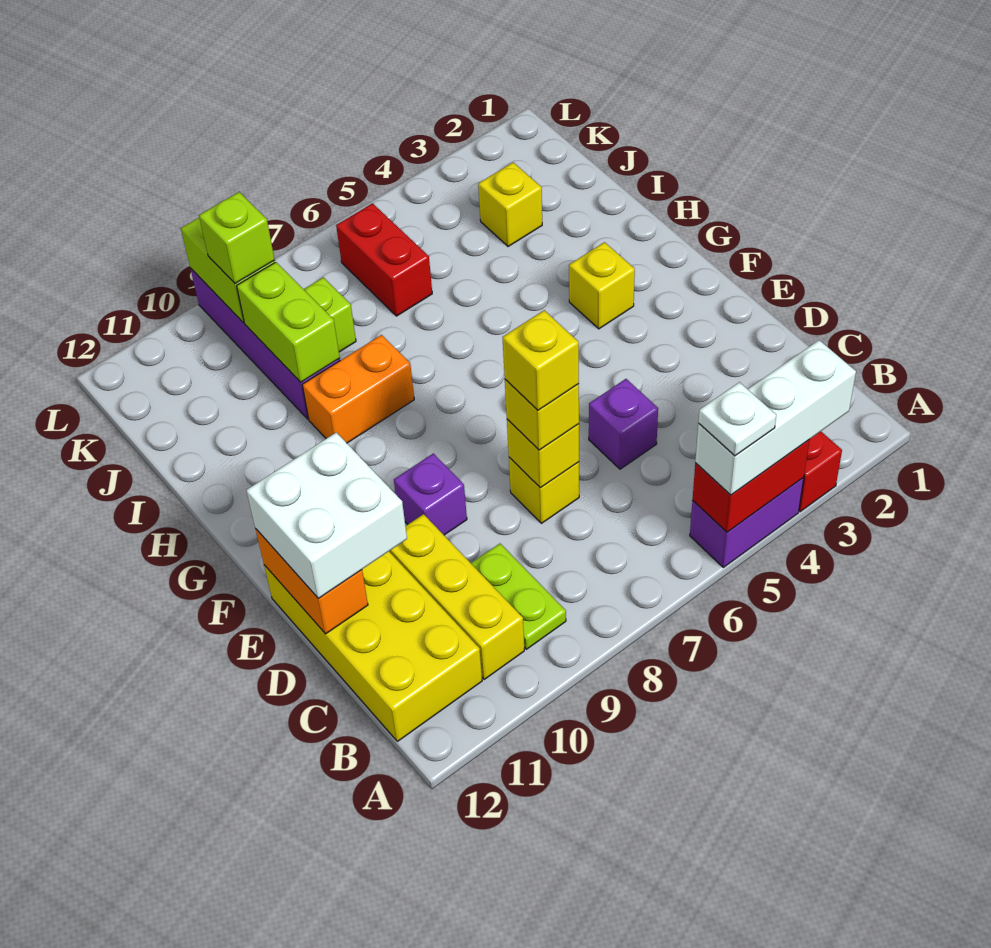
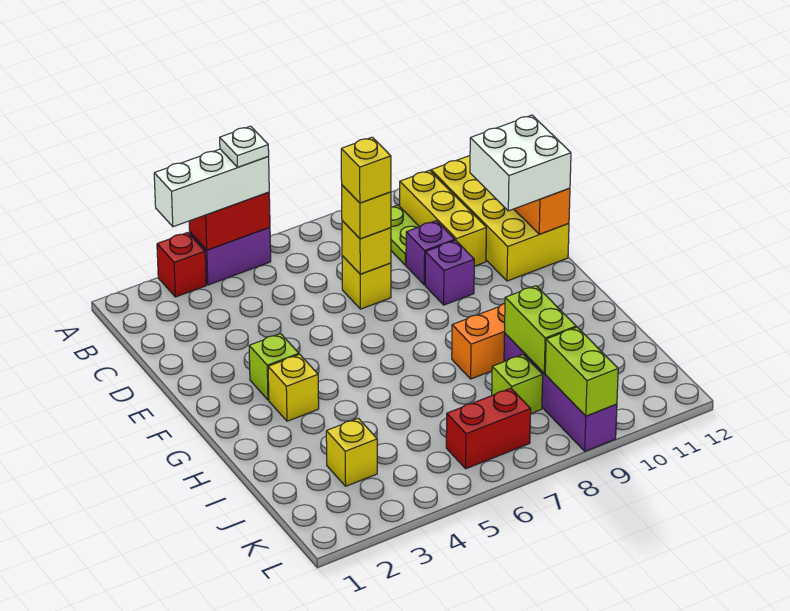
purple brick D5 level 1 -> purple brick D9 level 1
red brick J6:K6 level 1 -> red brick K6:K7 level 1
lime brick K9 level 3 -> lime brick F3 level 1

